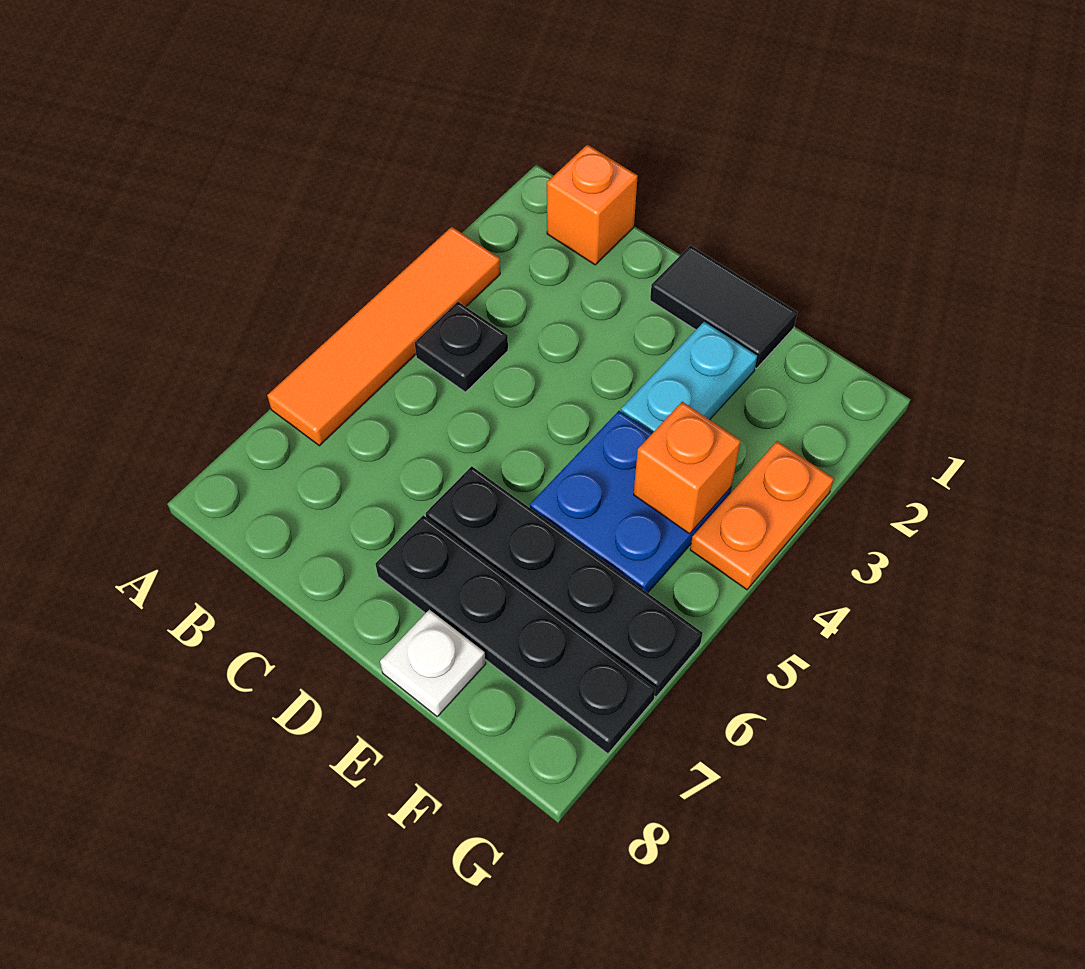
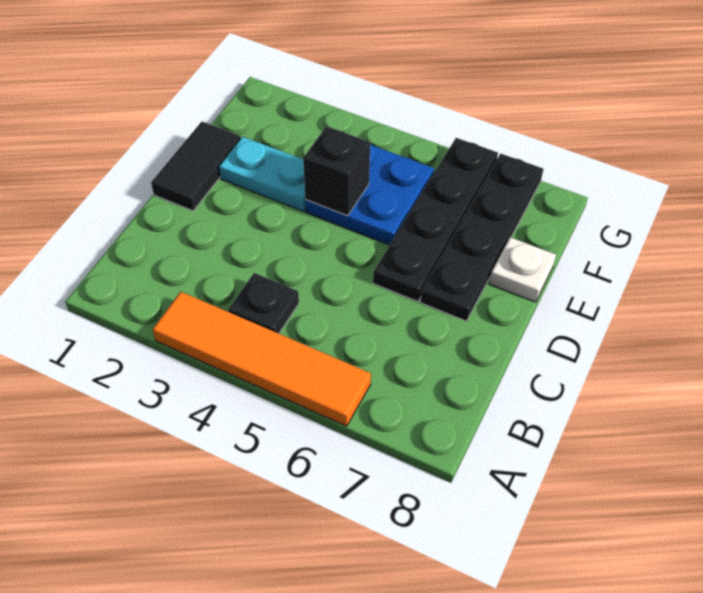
orange brick B1 level 1 -> none
none -> black brick E4 level 2
orange brick F4 level 2 -> none
orange plate G3:G4 level 1 -> none

